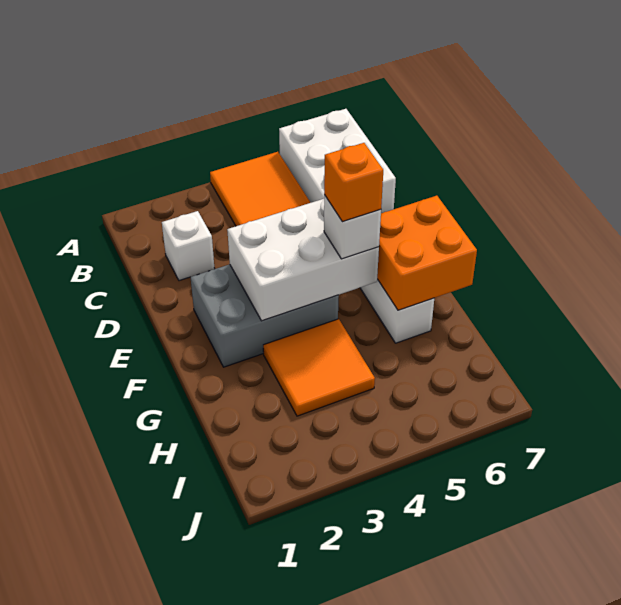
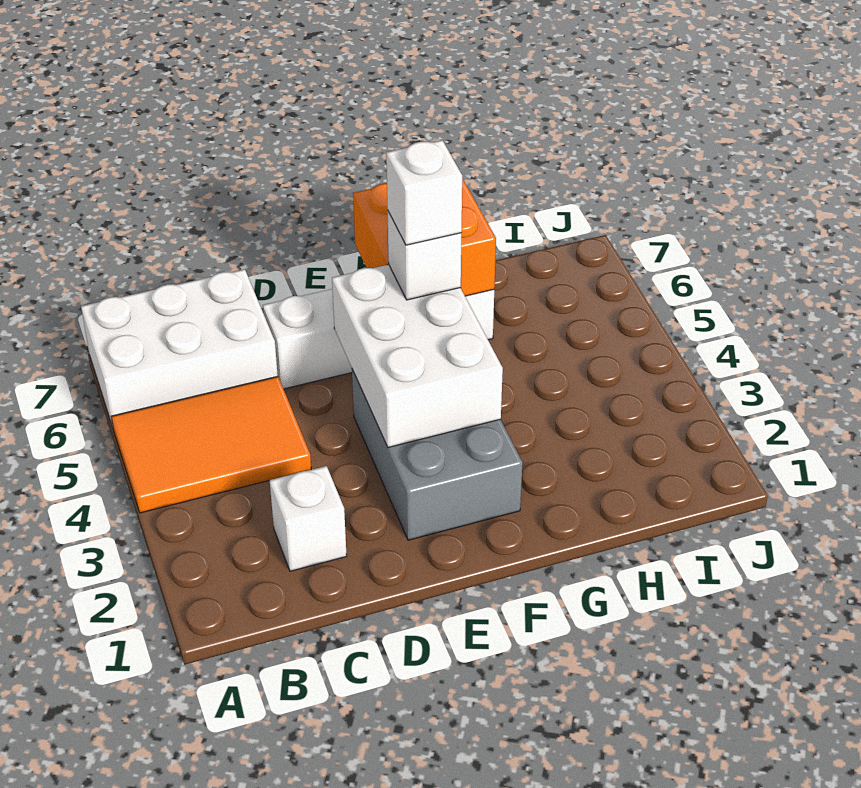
orange brick F5 level 4 -> white brick F5 level 4
orange tile G3:H4 level 1 -> none

